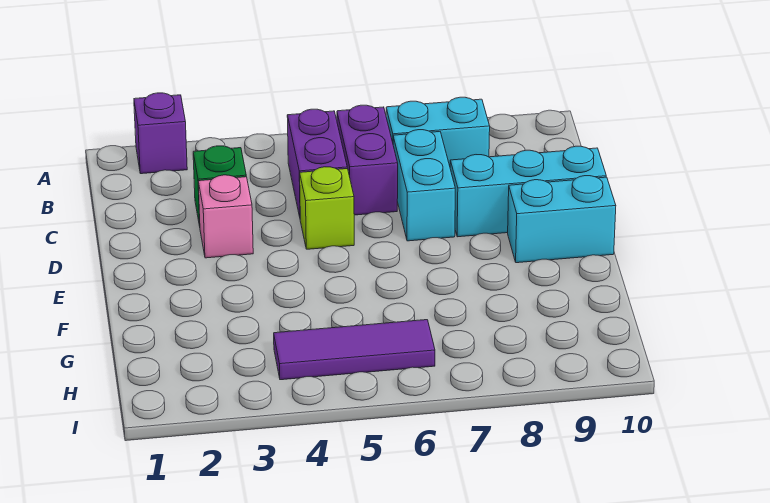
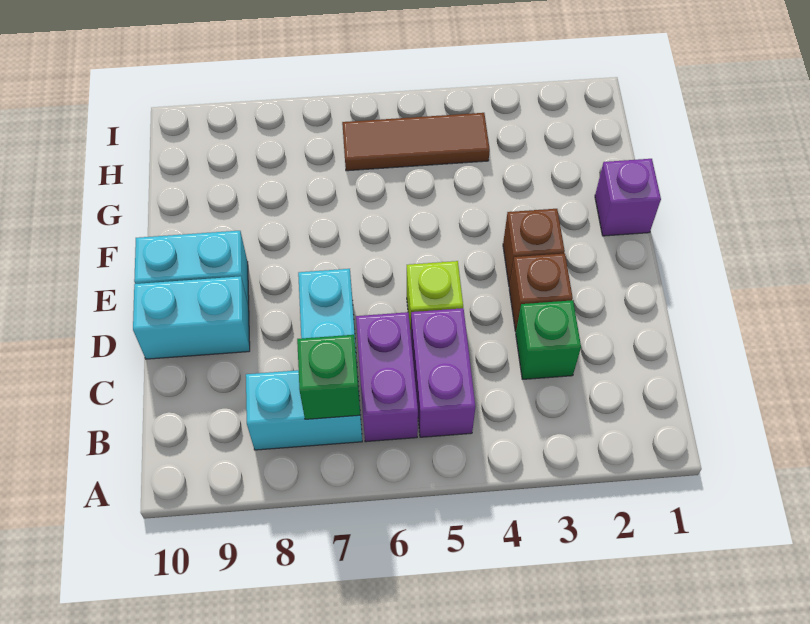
purple brick A2 level 1 -> purple brick F1 level 1
none -> green brick B7 level 2
pink brick D3 level 1 -> brown brick D3 level 1
cyan brick D8:D10 level 1 -> cyan brick D9:D10 level 1
none -> brown brick E3 level 1
purple tile H4:H6 level 1 -> brown tile H4:H6 level 1

